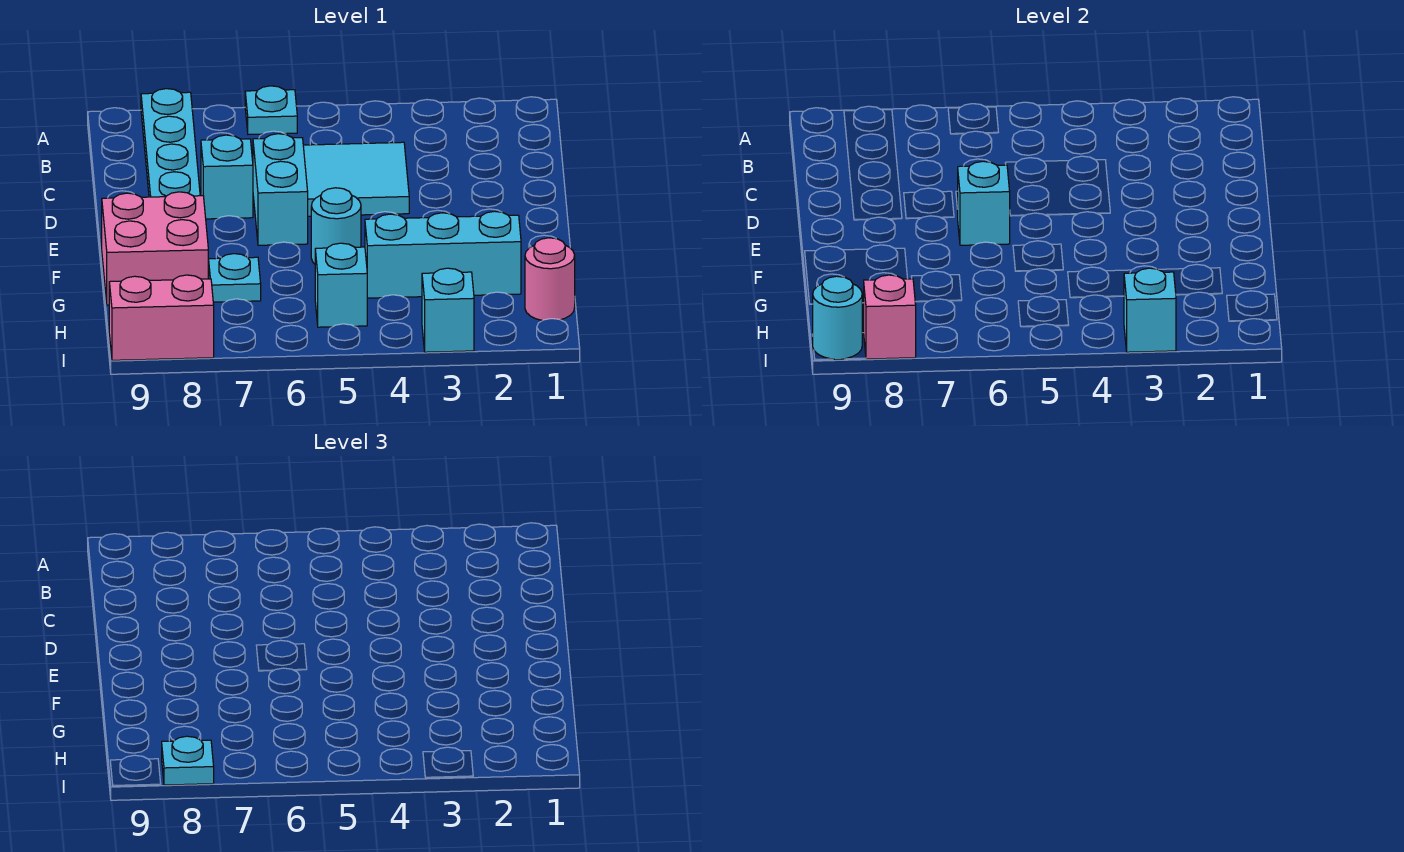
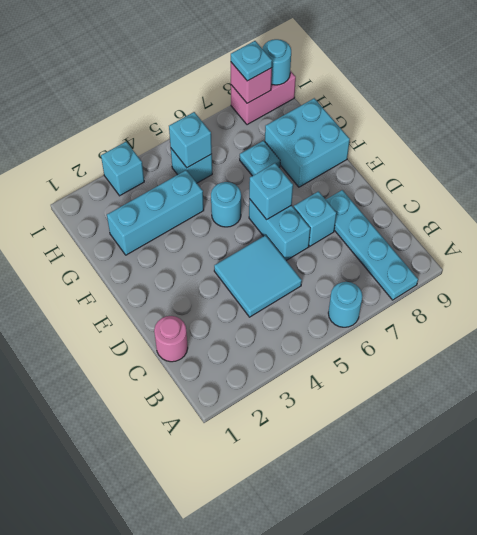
cyan plate A6 level 1 -> cyan round brick A6 level 1
pink brick F8:G9 level 1 -> cyan brick F8:G9 level 1
pink round brick H1 level 1 -> pink round brick C1 level 1
cyan brick I3 level 2 -> cyan brick H5 level 2

